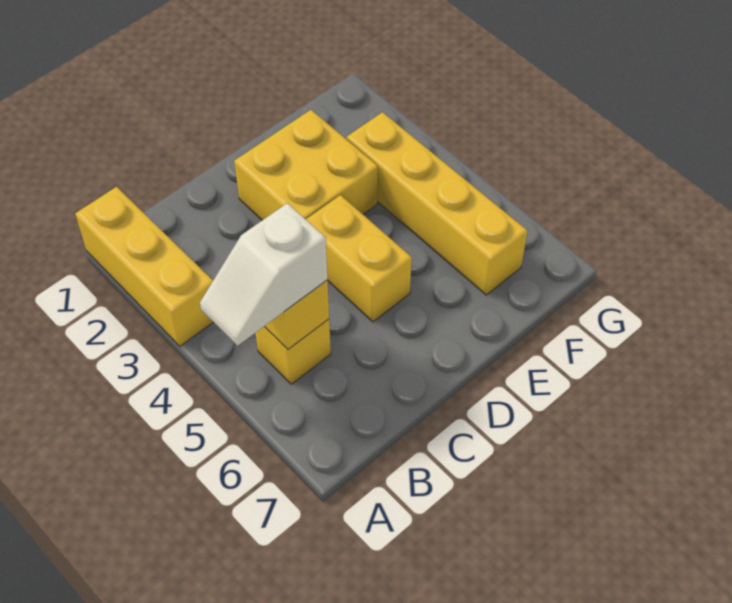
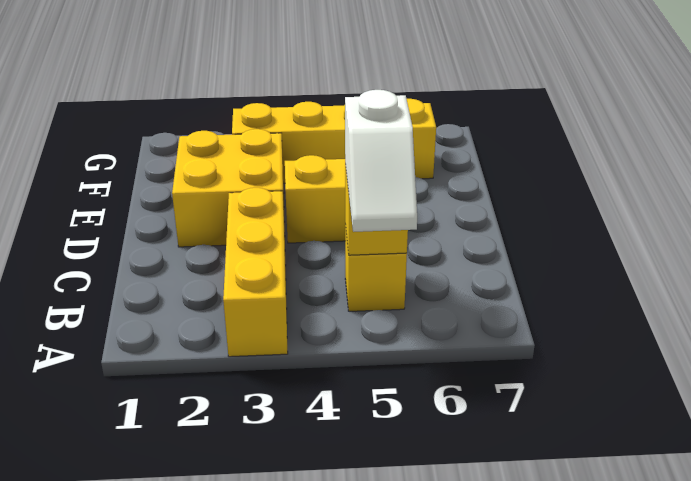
yellow brick A1:A3 level 1 -> yellow brick A3:C3 level 1

